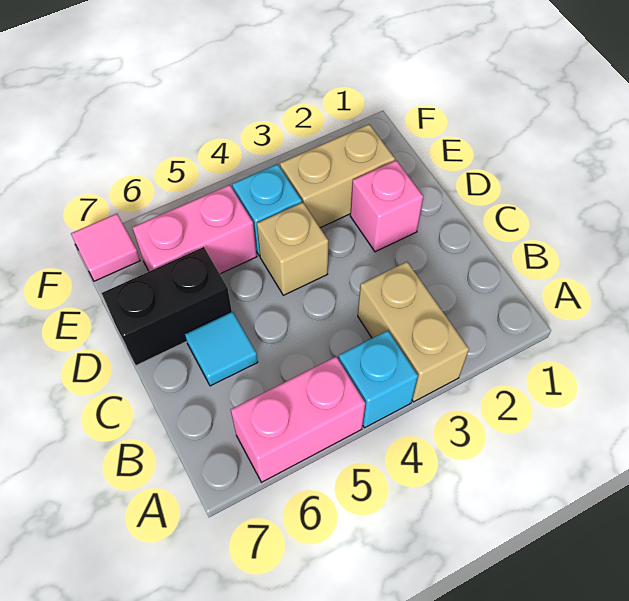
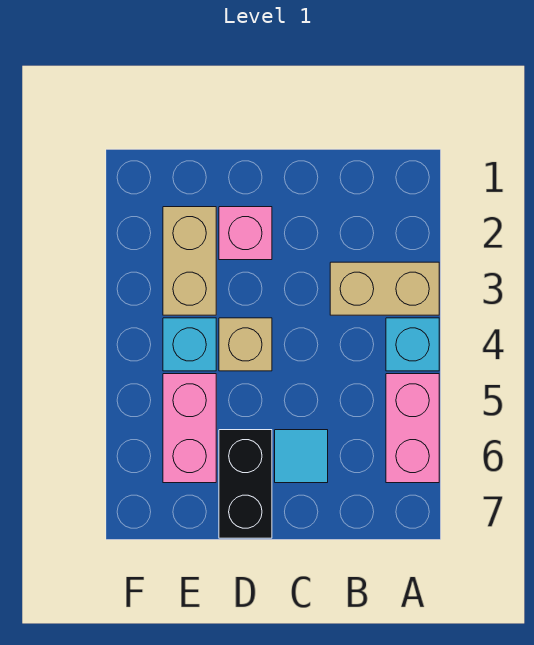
pink tile F7 level 1 -> none

